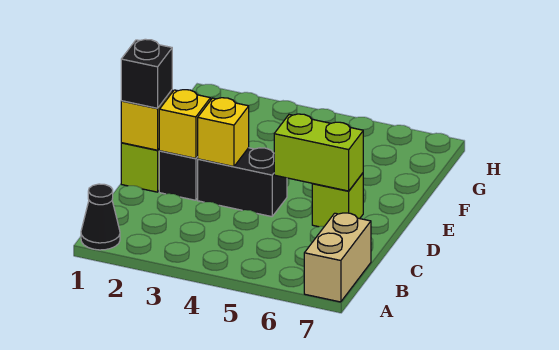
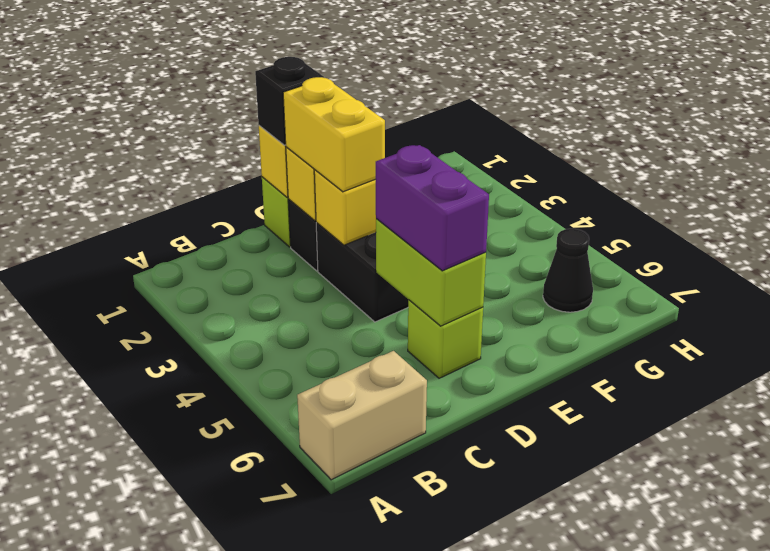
black cone A1 level 1 -> black cone G6 level 1
none -> yellow brick D2:D3 level 3
none -> purple brick D5:D6 level 3

